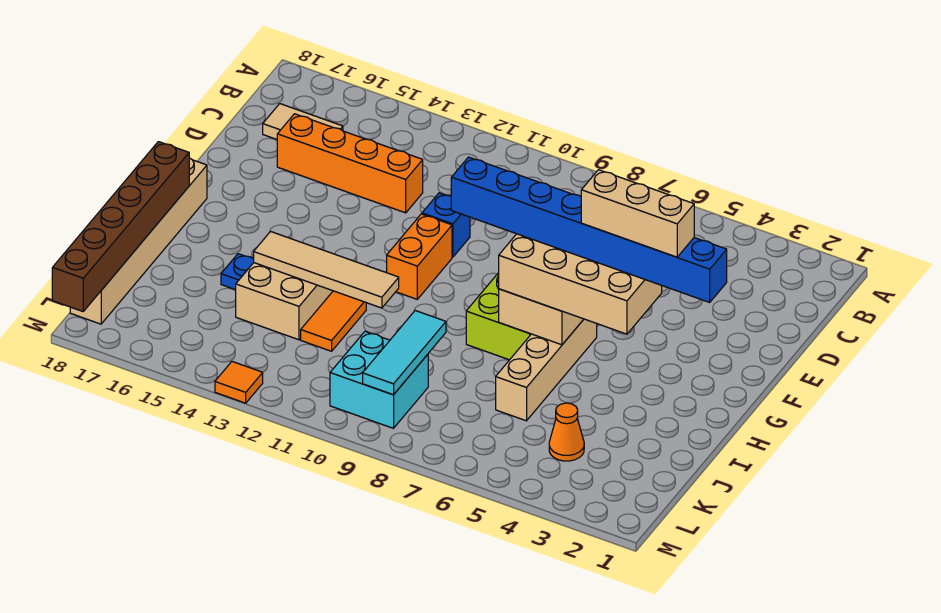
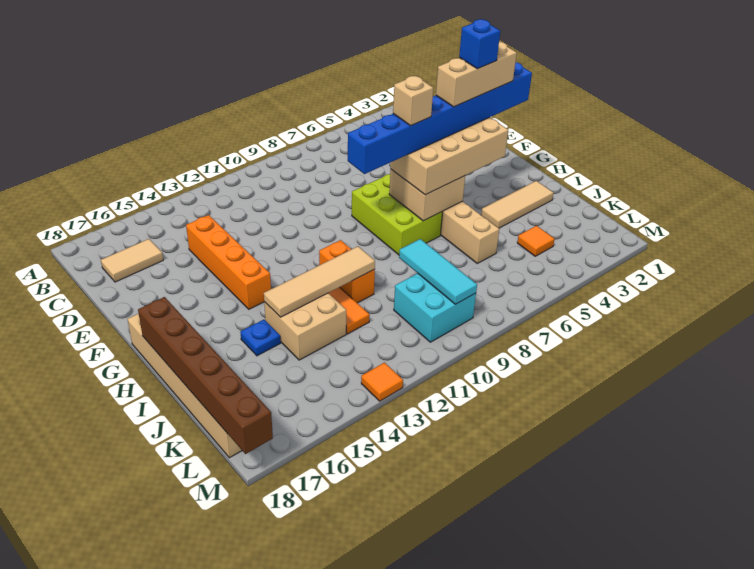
orange brick D13:D16 level 1 -> orange brick D14:G14 level 1
blue brick E11 level 1 -> blue brick G4 level 6
orange brick F11:G11 level 1 -> orange brick H11:I11 level 1
none -> tan brick G7 level 5
none -> tan tile I2:I4 level 1
orange cone K4 level 1 -> orange tile K4 level 1

